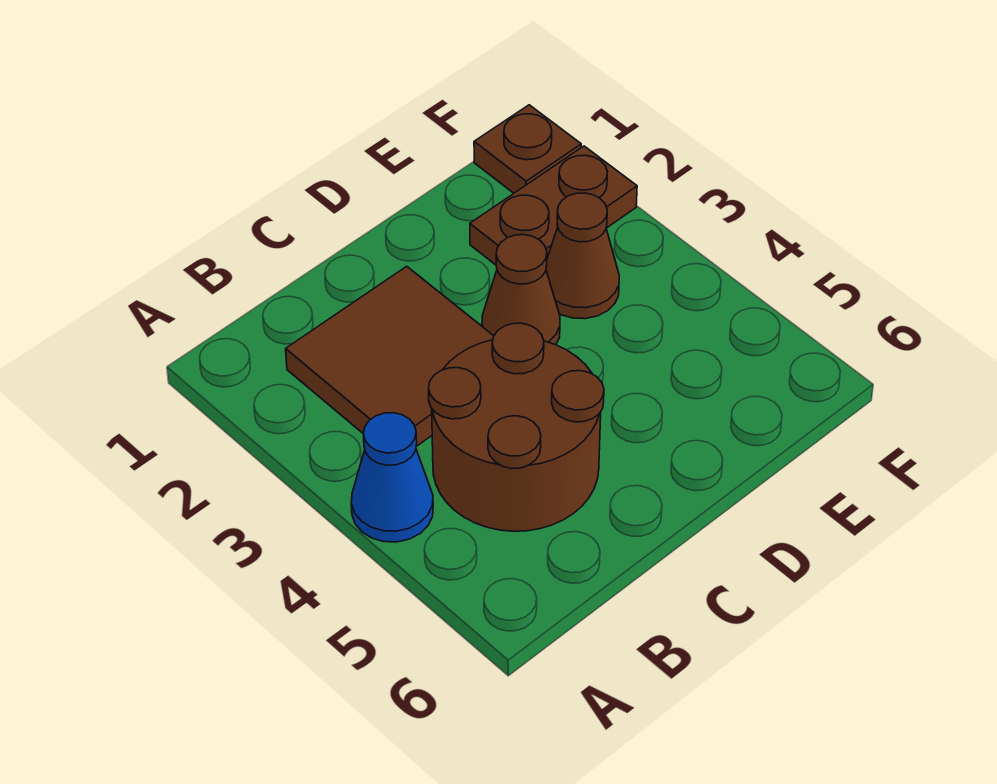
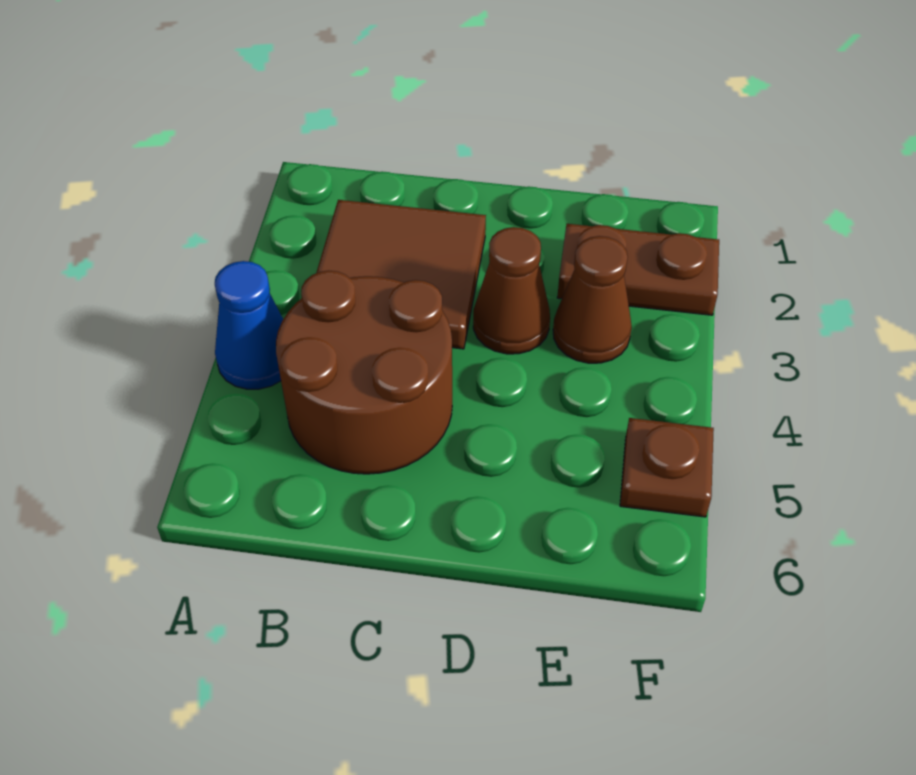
brown plate F1 level 1 -> brown plate F5 level 1

